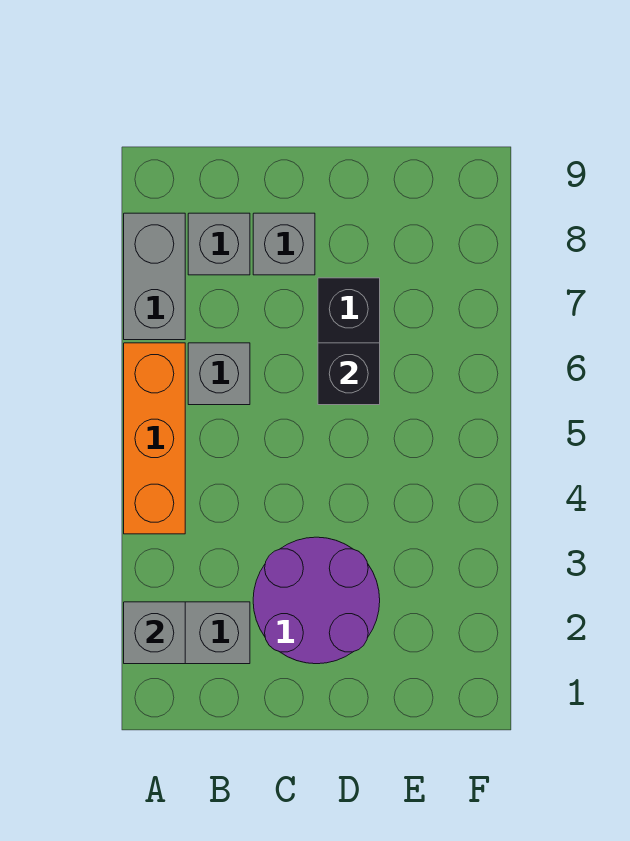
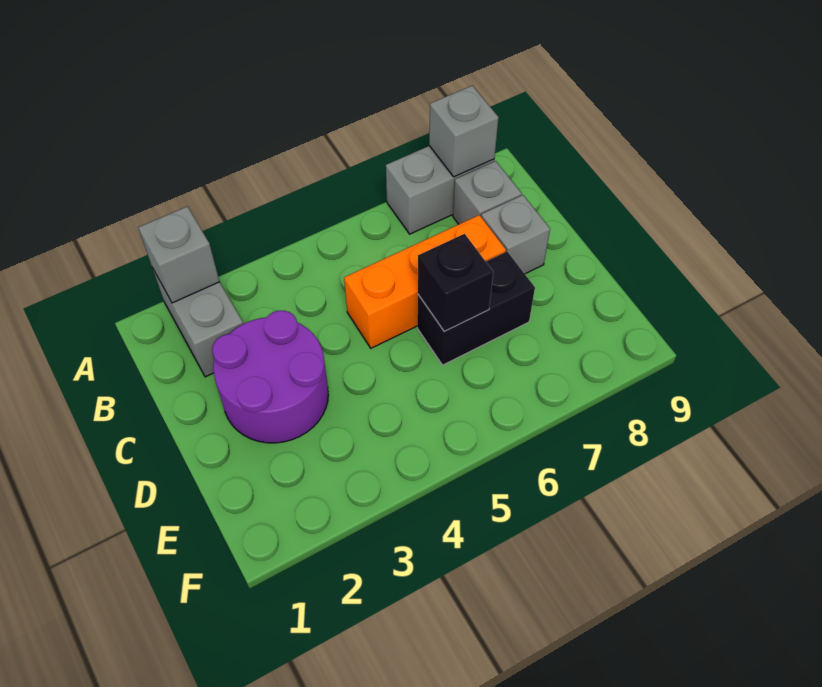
orange brick A4:A6 level 1 -> orange brick C5:C7 level 1
grey brick B6 level 1 -> grey brick A8 level 2

